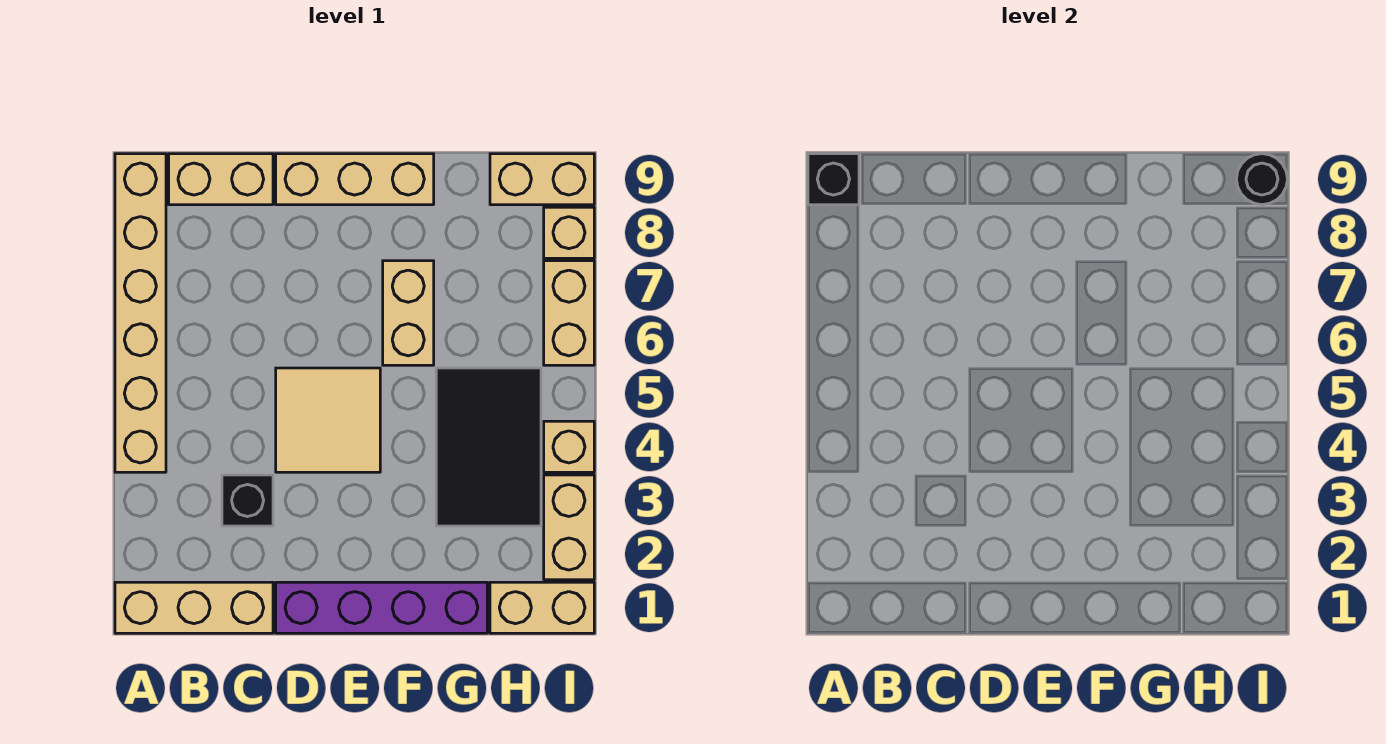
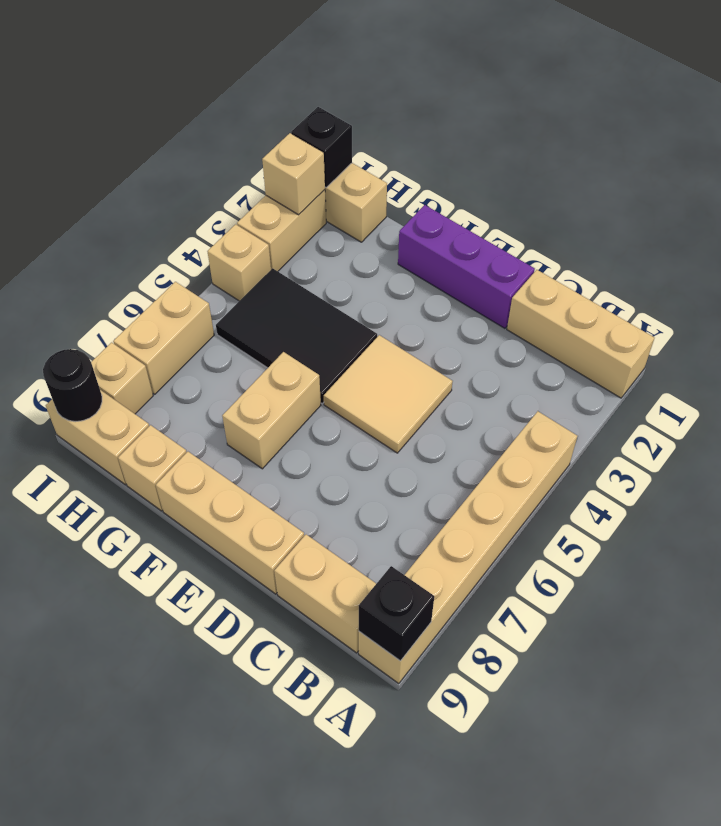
black brick C3 level 1 -> black brick I1 level 2
purple brick D1:G1 level 1 -> purple brick D1:F1 level 1
black tile G3:H5 level 1 -> black tile F4:H5 level 1
none -> tan brick G9 level 1
none -> tan brick I2 level 2

